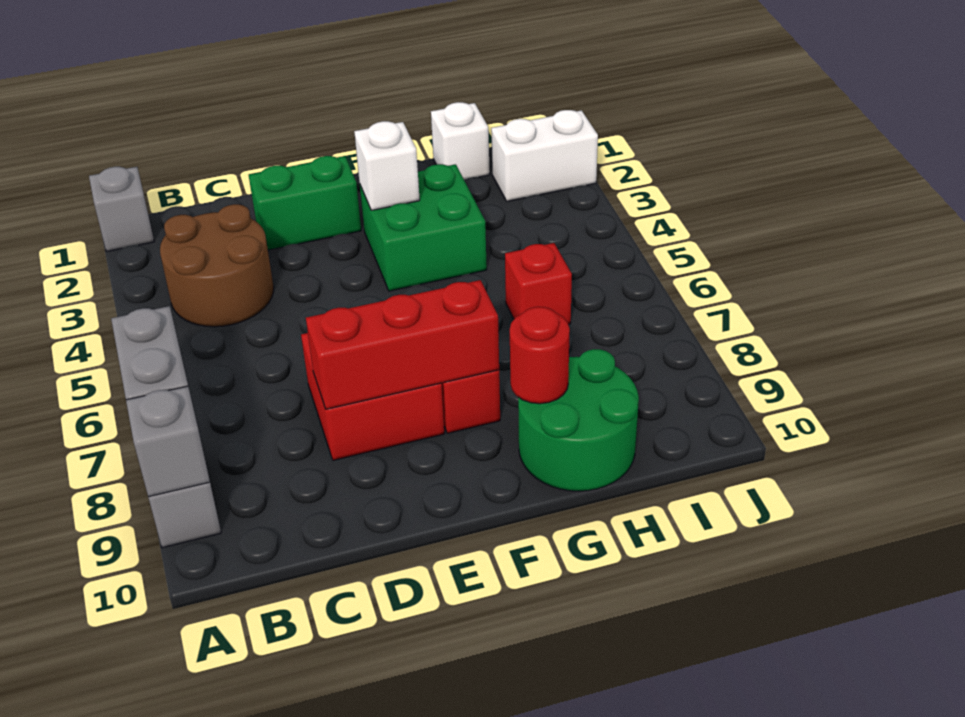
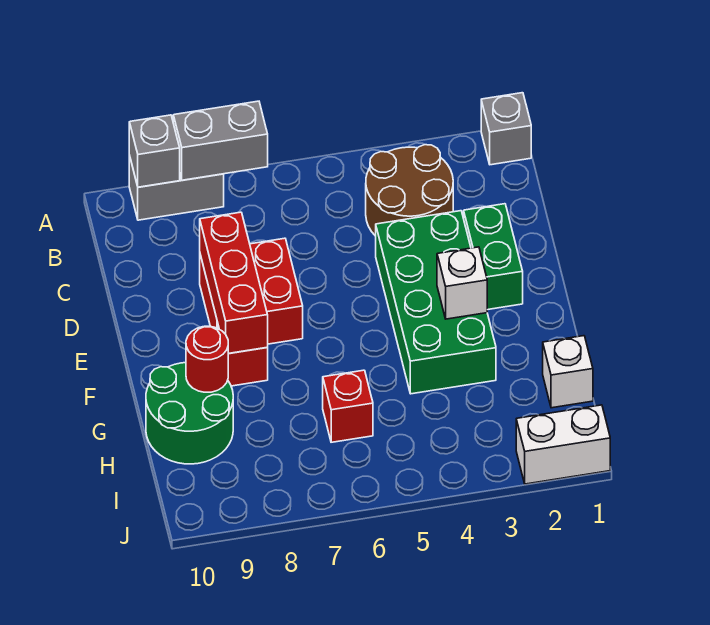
green brick F3:G4 level 1 -> green brick D3:G4 level 1
white brick I2:J2 level 1 -> white brick J1:J2 level 1

